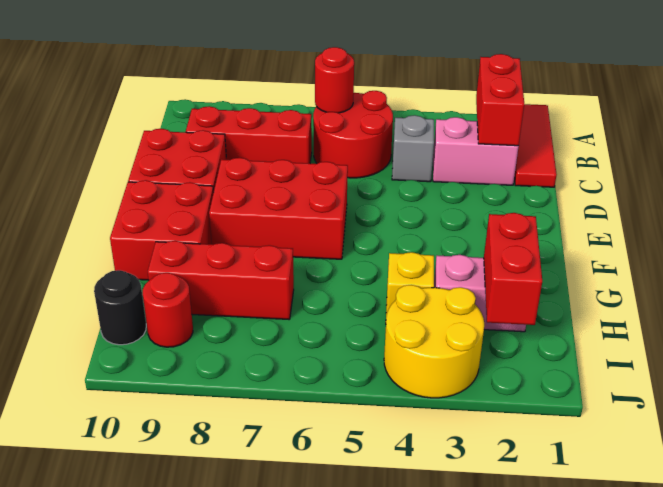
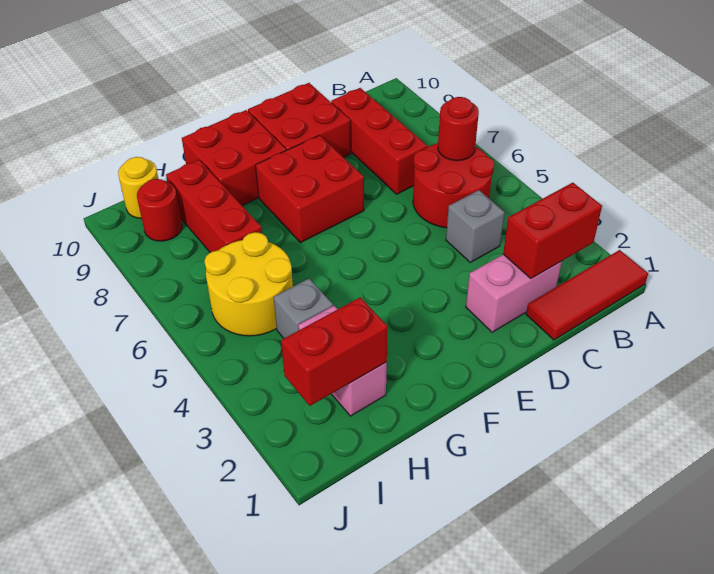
pink brick C2:C3 level 1 -> pink brick C2:D2 level 1
red brick E6:F8 level 1 -> red brick E7:F8 level 1
yellow brick H4 level 1 -> grey brick H4 level 1
yellow round brick I3:J4 level 1 -> yellow round brick H5:I6 level 1
black round brick I10 level 1 -> yellow round brick I10 level 1

